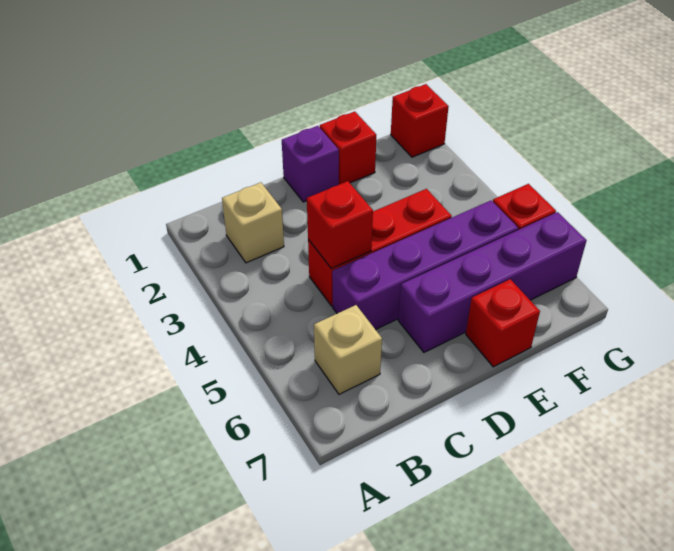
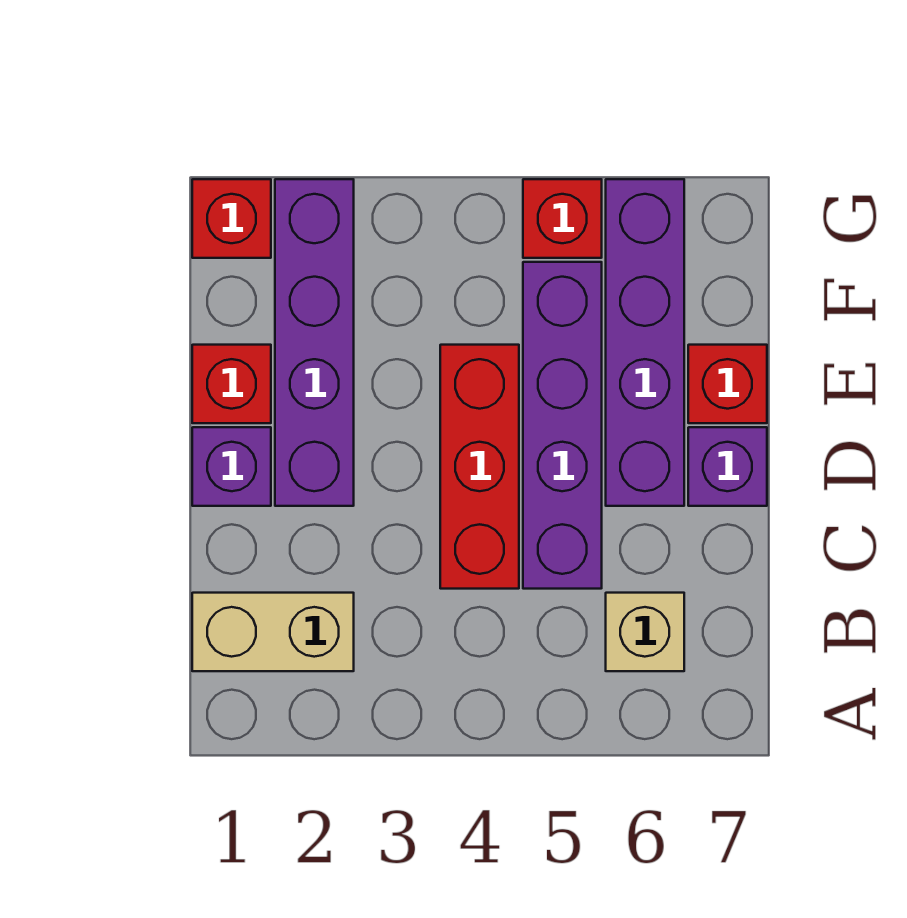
tan brick B2 level 1 -> tan brick B1:B2 level 1
red brick C4 level 2 -> none
none -> purple brick D2:G2 level 1
none -> purple brick D7 level 1

